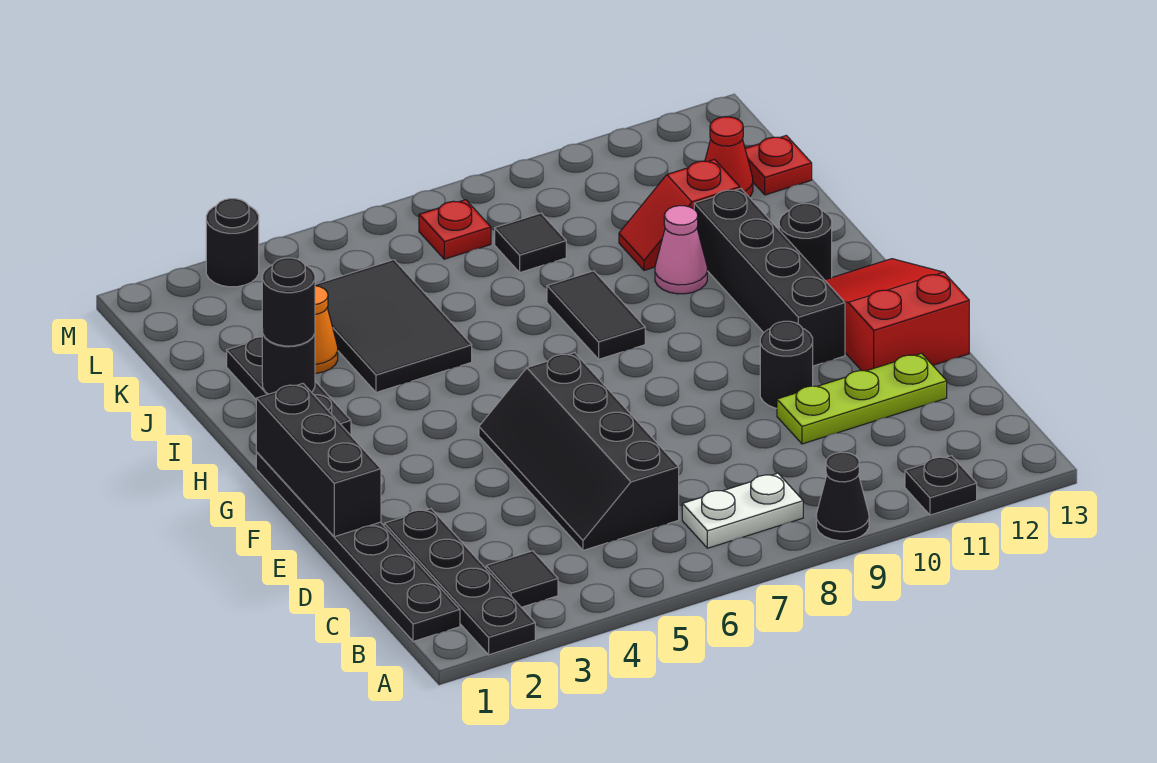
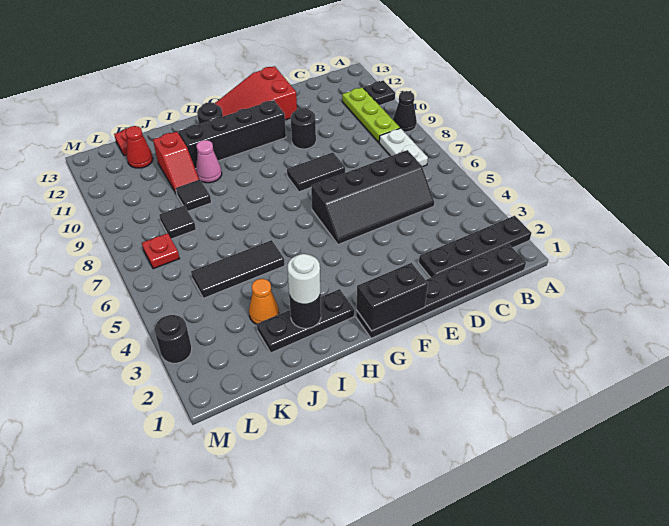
black tile B3 level 1 -> black tile J9 level 1
lime plate D10:D12 level 1 -> lime plate B9:B11 level 1
black brick E1:G1 level 2 -> black brick F1:G1 level 2
black tile H8:I8 level 1 -> black tile E8:F8 level 1
black round brick I2 level 3 -> white round brick I2 level 3
black tile I4:K5 level 1 -> black tile I5:K5 level 1

